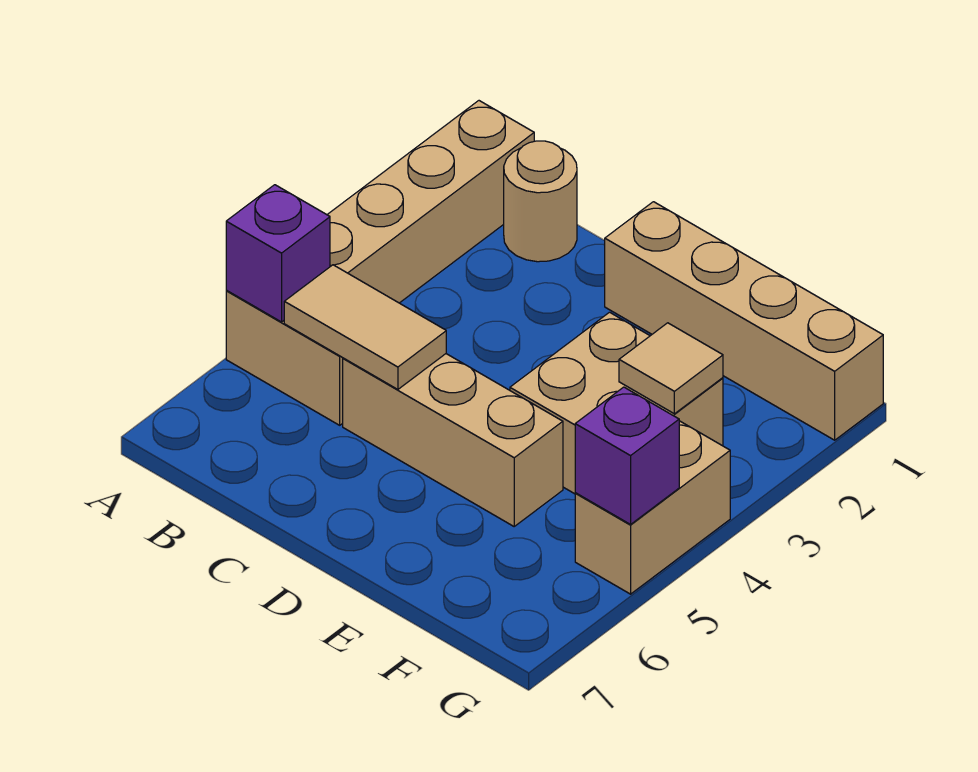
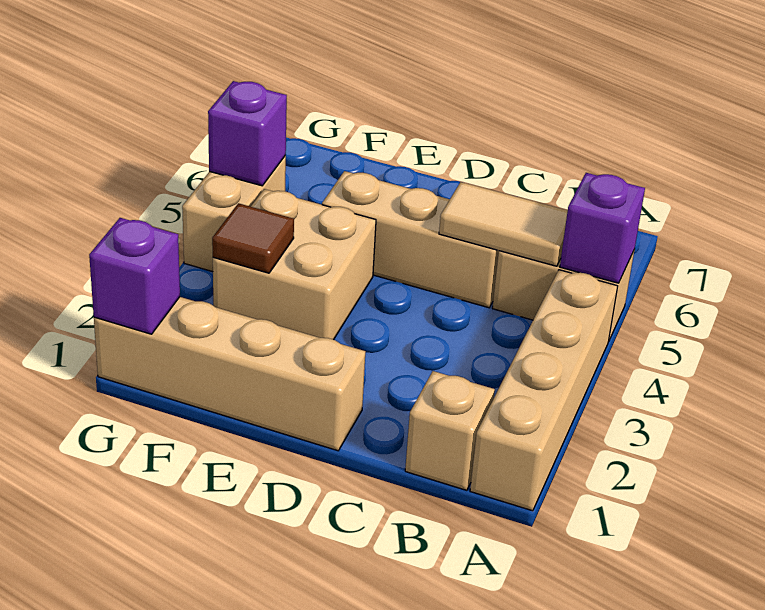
tan round brick B1 level 1 -> tan brick B1 level 1
tan tile F3 level 2 -> brown tile F3 level 2
none -> purple brick G1 level 2

